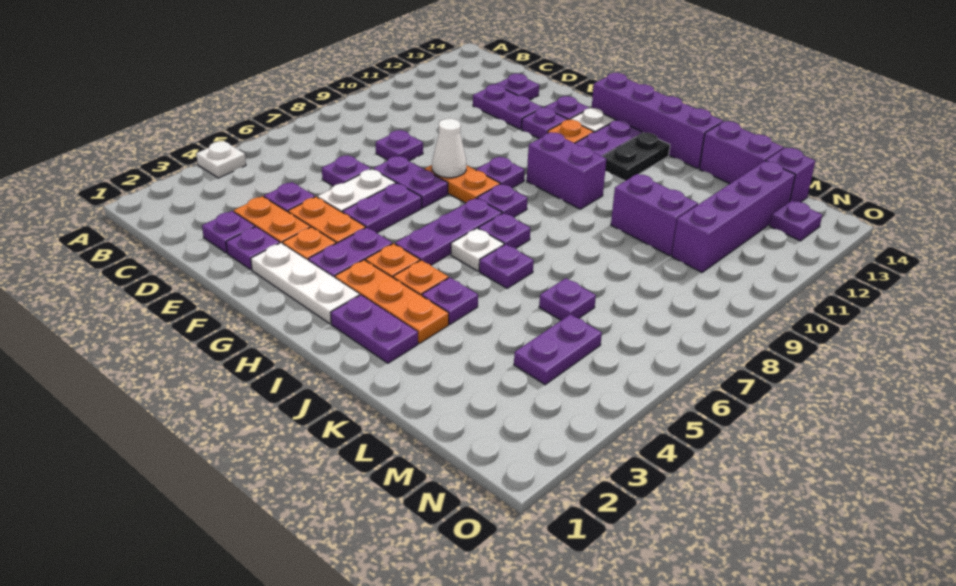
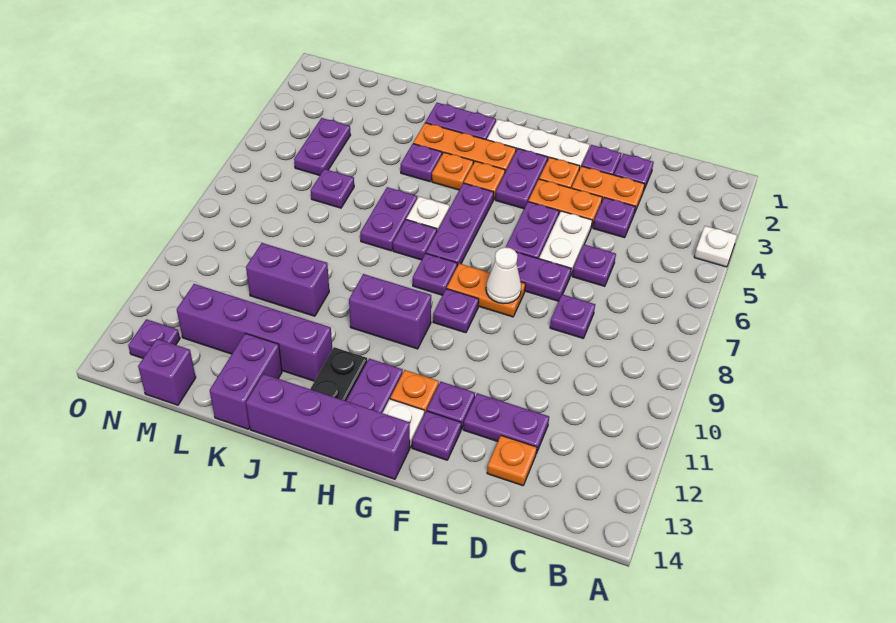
purple plate D13 level 1 -> orange plate D13 level 1
purple plate J6 level 1 -> purple plate J6:J7 level 1
purple brick K14:L14 level 1 -> purple brick K13:K14 level 1
purple brick M10:M13 level 1 -> purple brick J12:M12 level 1

